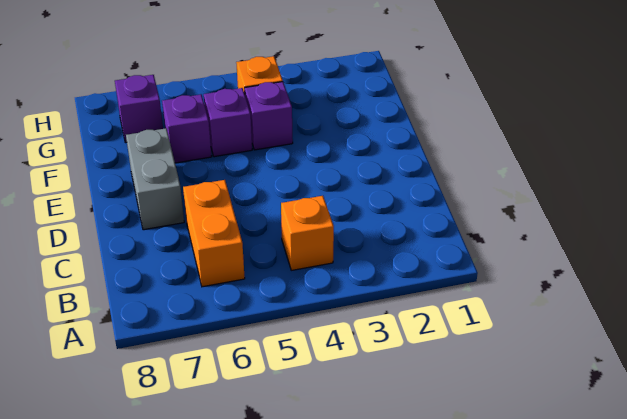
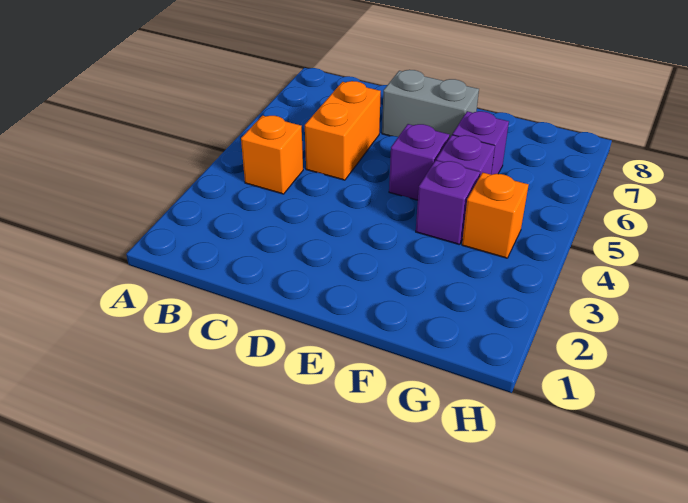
orange brick B6:C6 level 1 -> orange brick C5:C6 level 1
purple brick G7 level 1 -> purple brick E5 level 1

